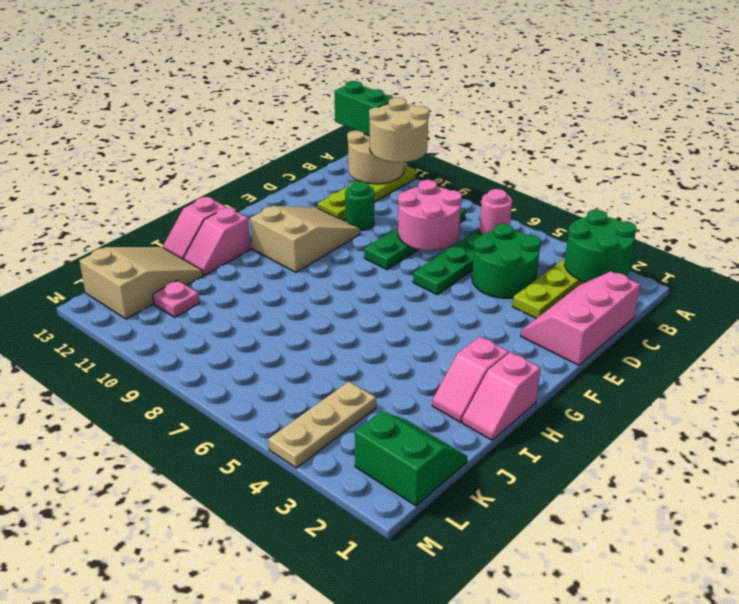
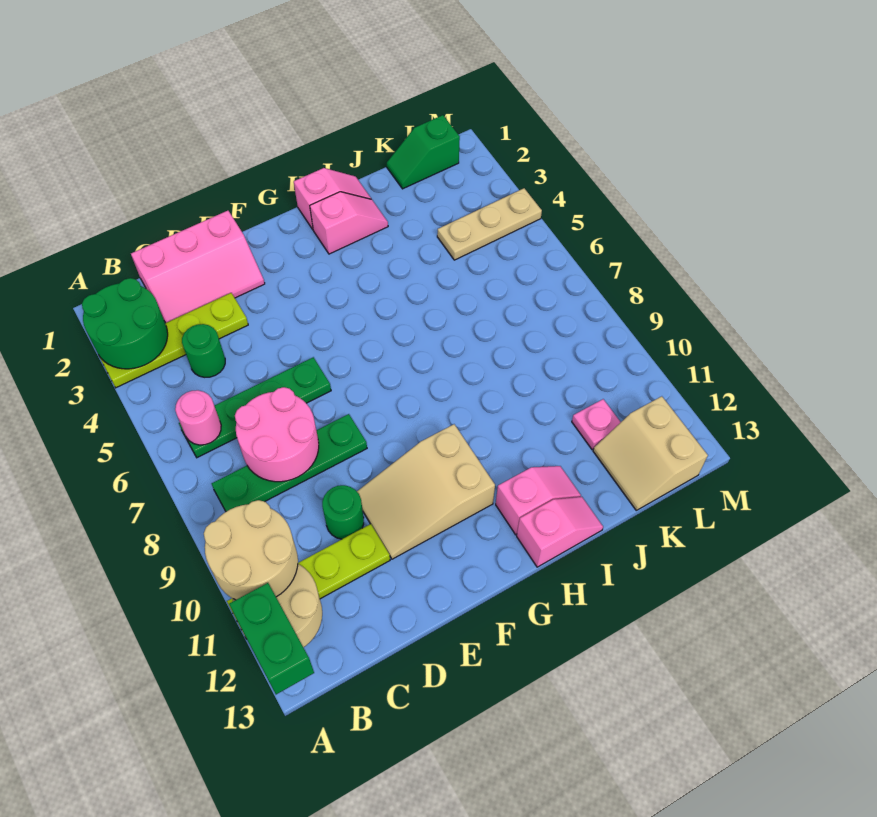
green round brick C4:D5 level 1 -> green round brick C4 level 1
tan slope J12:L13 level 1 top L -> tan slope K12:L13 level 1 top L
green slope K1:L2 level 1 top L -> green slope K1:L1 level 1 top L

